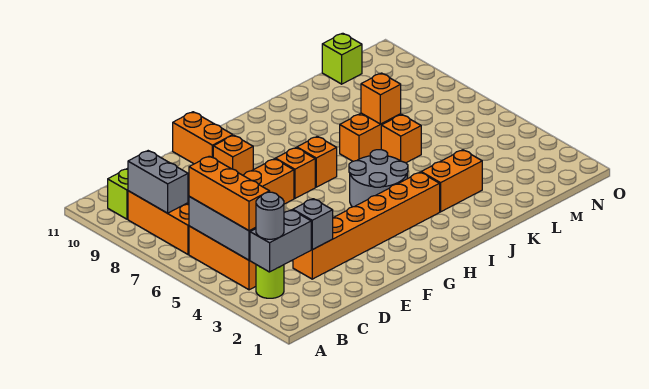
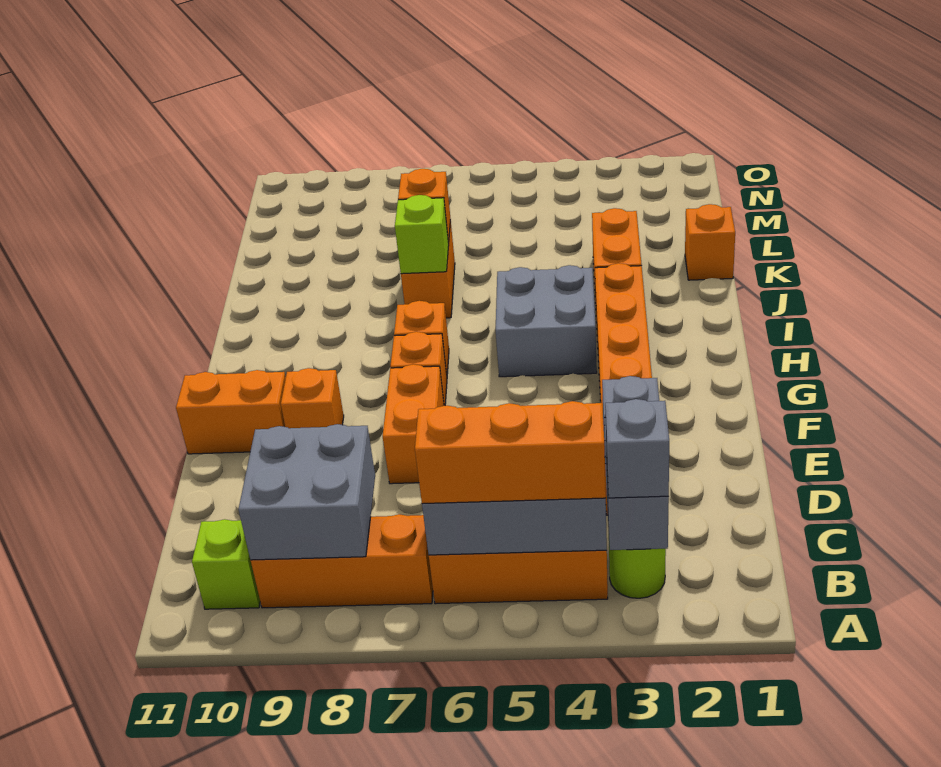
grey round brick B3 level 3 -> grey brick B3 level 3
grey brick B8:B9 level 2 -> grey brick B8:C9 level 2
grey round brick H4:I5 level 1 -> grey brick H4:I5 level 1
orange brick K6 level 1 -> orange brick K1 level 1
lime brick M11 level 1 -> lime brick J7 level 2

